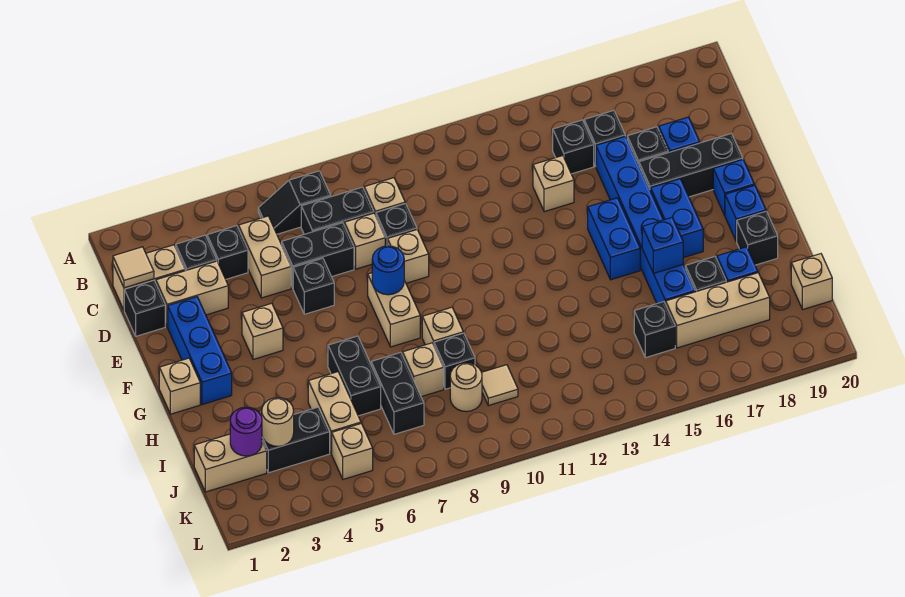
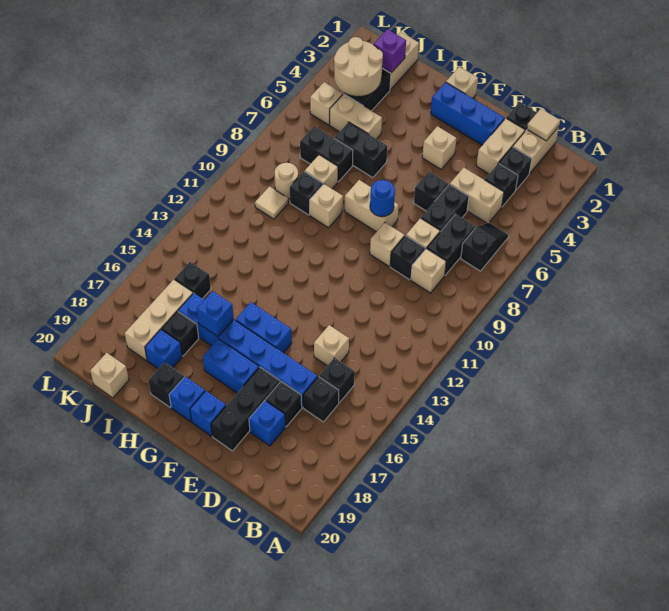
purple round brick J2 level 2 -> purple brick J2 level 2
tan round brick J3 level 2 -> tan round brick J3:K4 level 2

